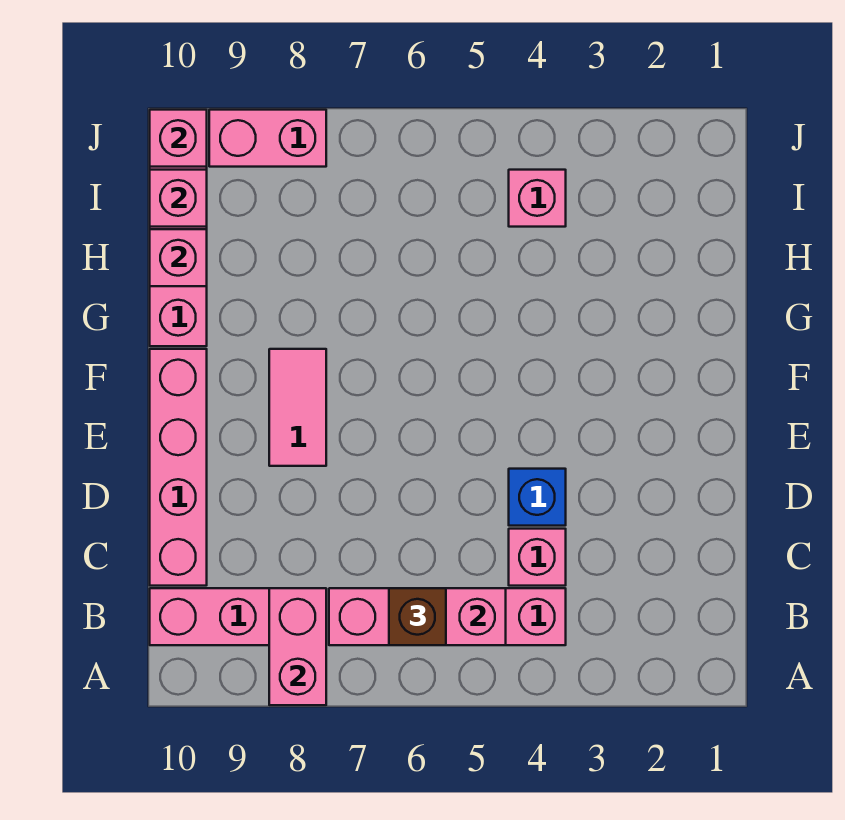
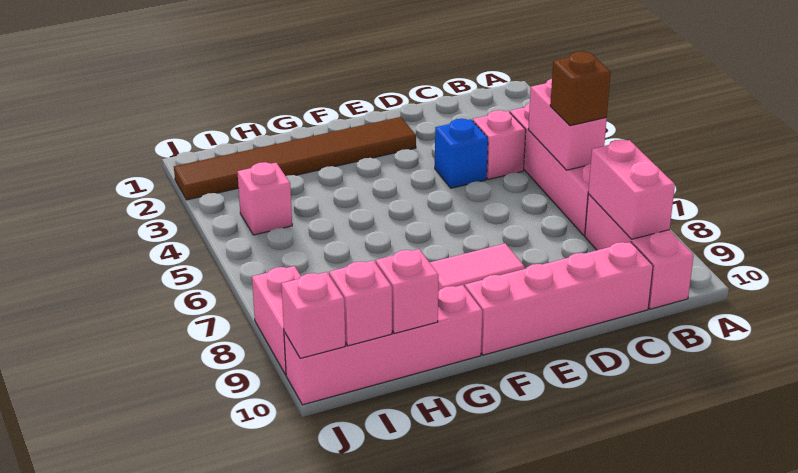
pink brick A8:B8 level 2 -> pink brick B8:B9 level 2
none -> brown tile E2:J2 level 1

